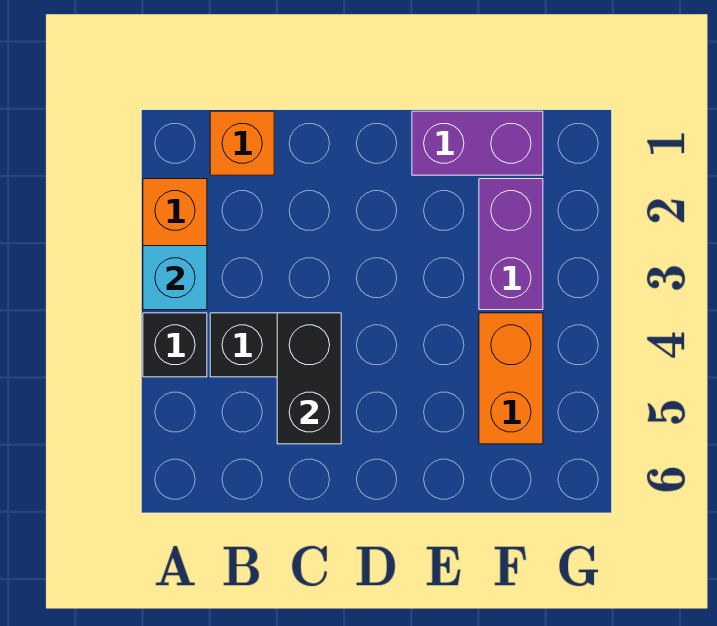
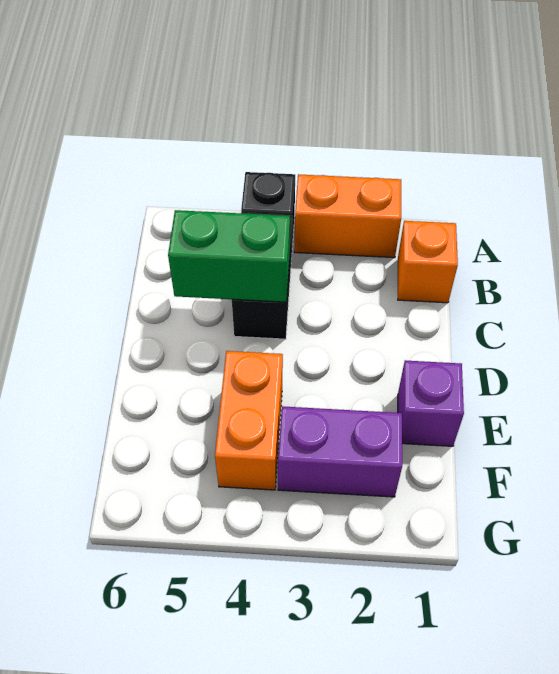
cyan brick A3 level 2 -> none
black brick C4:C5 level 2 -> green brick C4:C5 level 2
purple brick E1:F1 level 1 -> purple brick E1 level 1
orange brick F4:F5 level 1 -> orange brick E4:F4 level 1

